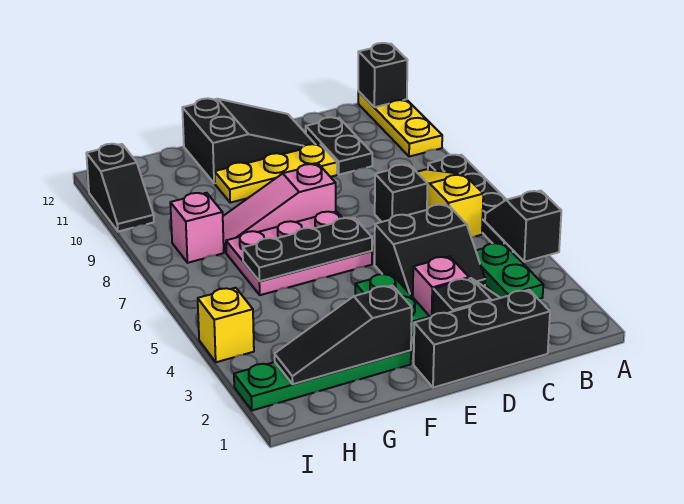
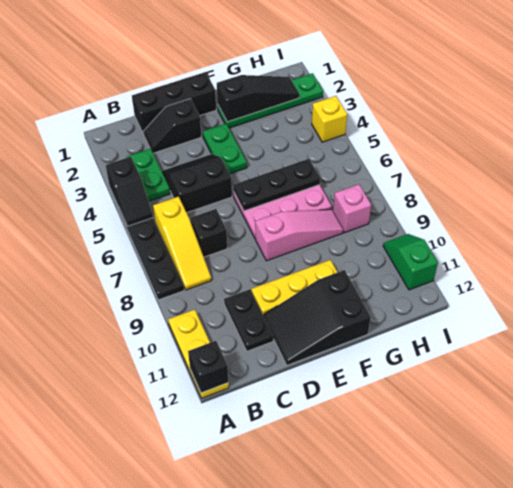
pink brick D3 level 1 -> none
black slope I10:I11 level 1 top 11 -> green slope I10:I11 level 1 top 11

